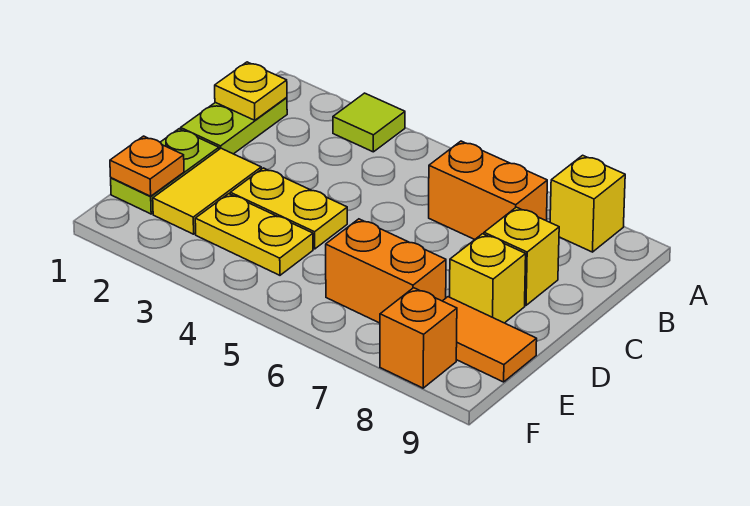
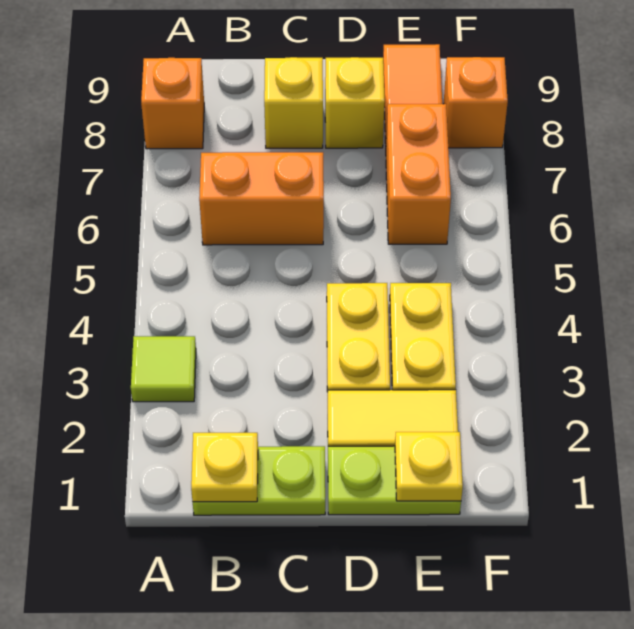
yellow brick A8 level 1 -> orange brick A8 level 1
orange brick B6:B7 level 1 -> orange brick B6:C6 level 1
orange plate E1 level 2 -> yellow plate E1 level 2

